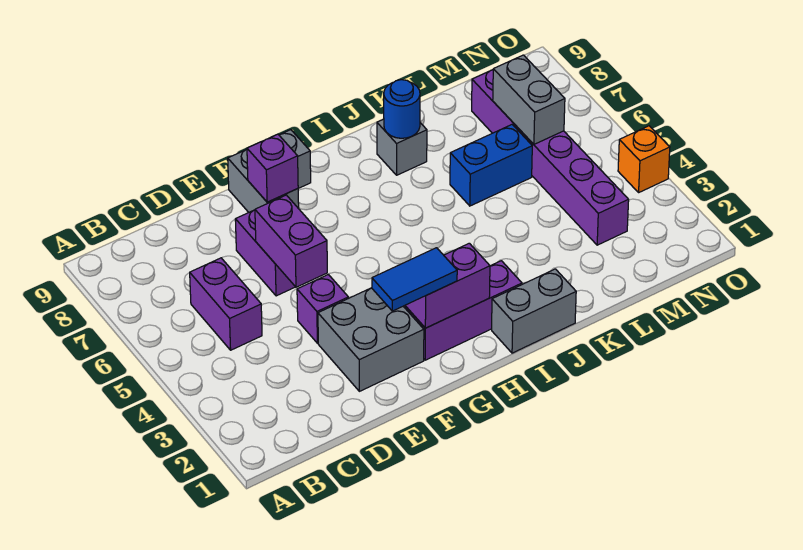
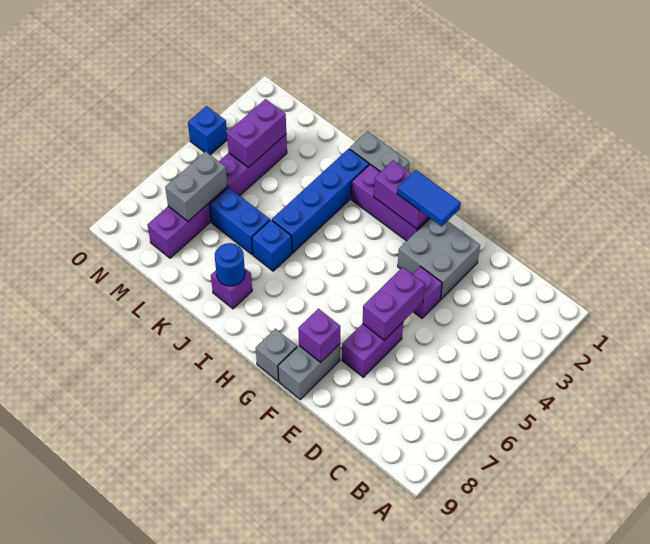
purple brick C5:C6 level 1 -> purple brick M3:M4 level 2
none -> blue brick J2:J5 level 1
none -> blue brick J6 level 1
grey brick J8 level 1 -> purple brick J8 level 1
orange brick O4 level 1 -> blue brick O4 level 1

